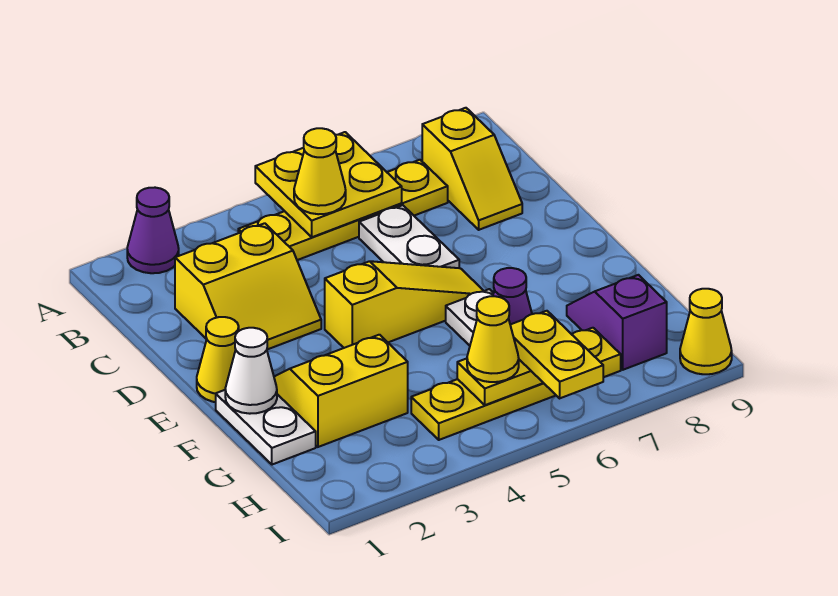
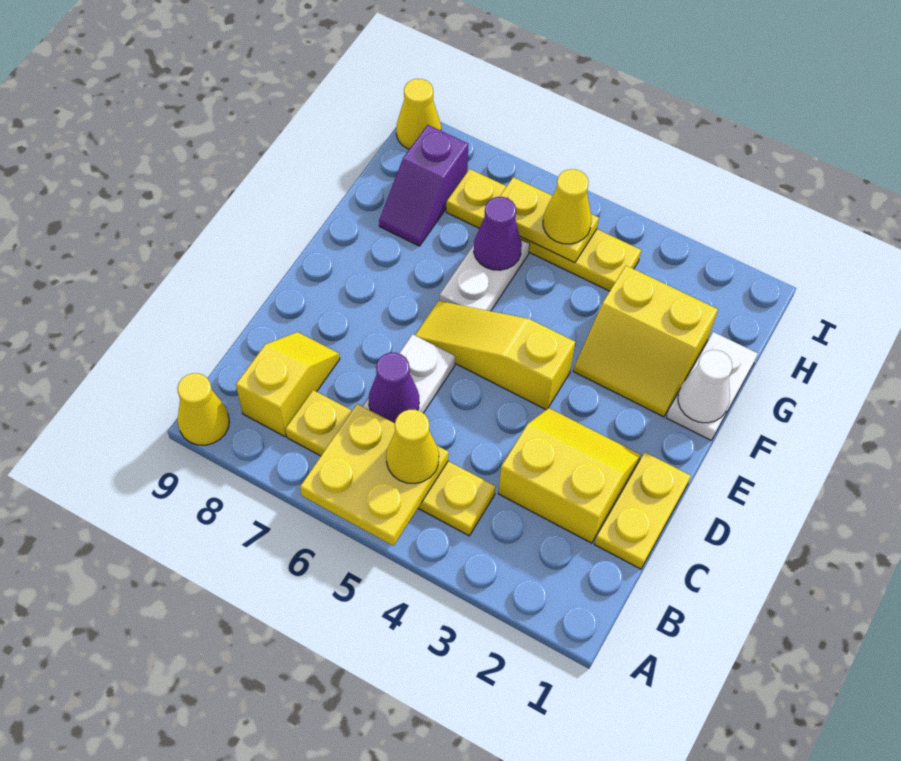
purple cone A2 level 1 -> purple cone C6 level 2
yellow cone E1 level 1 -> yellow cone A9 level 1
yellow plate H6:I6 level 3 -> yellow plate C1:D1 level 1

